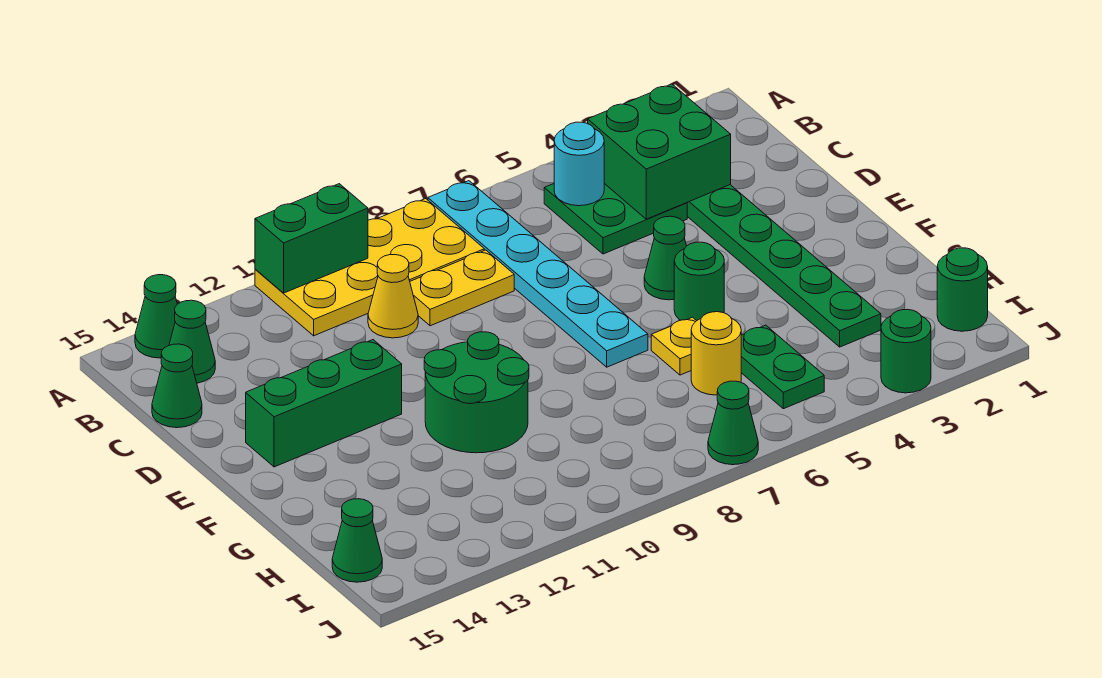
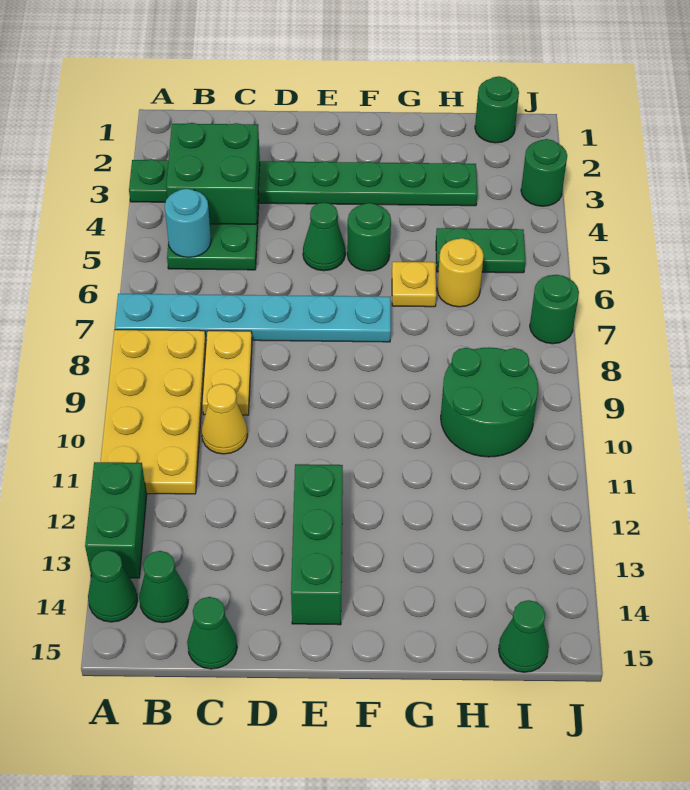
green brick A10:A11 level 2 -> green brick A12:A13 level 1
green round brick F10:G11 level 1 -> green round brick H9:I10 level 1
green cone J7 level 1 -> green round brick J7 level 1

